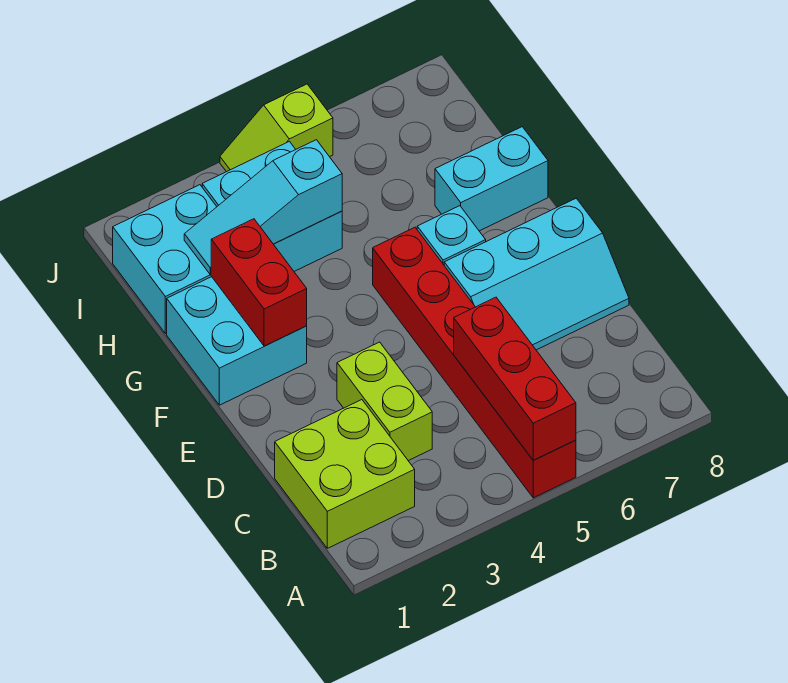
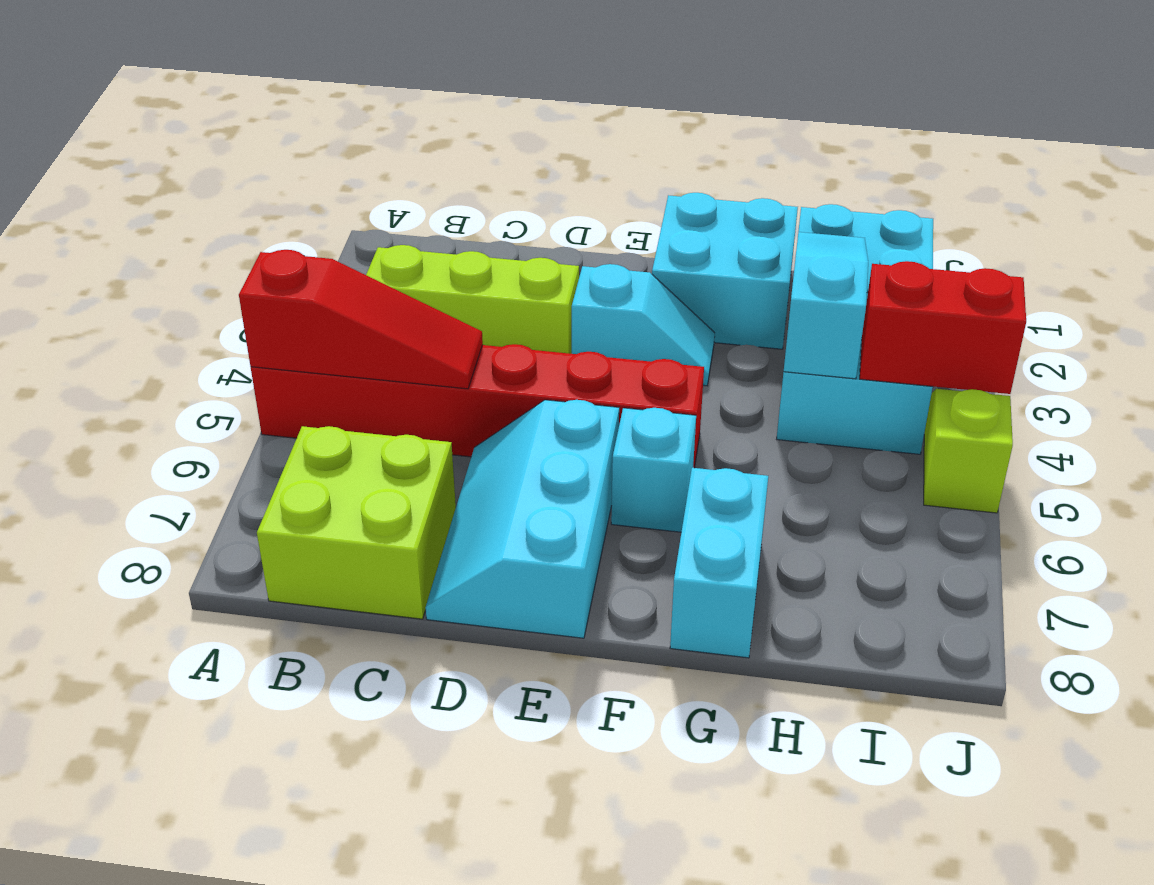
red brick A5:C5 level 2 -> red slope A5:C5 level 2 top A
lime brick B1:C2 level 1 -> lime brick B7:C8 level 1
lime brick C3:D3 level 1 -> lime brick B3:D3 level 1
none -> cyan slope E3:F3 level 1 top E
red brick F2:G2 level 2 -> red brick I4:J4 level 2

